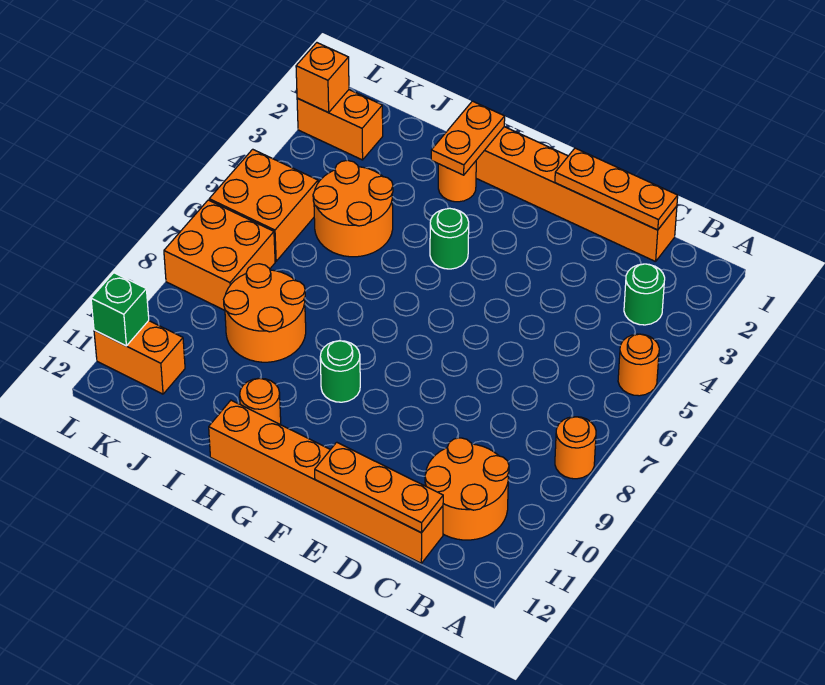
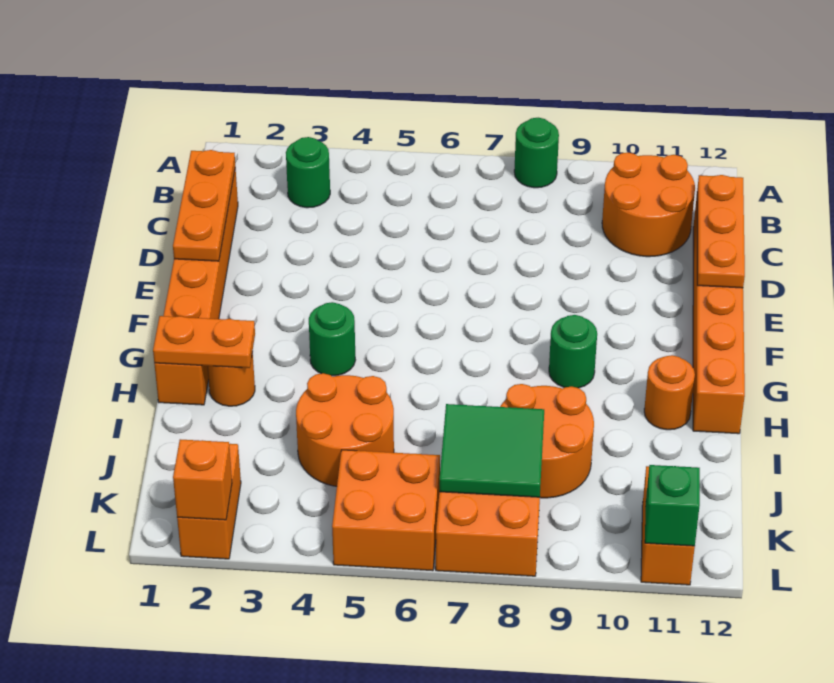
orange round brick A5 level 1 -> none
orange round brick A8 level 1 -> green round brick A8 level 1
none -> green tile J7:K8 level 2

